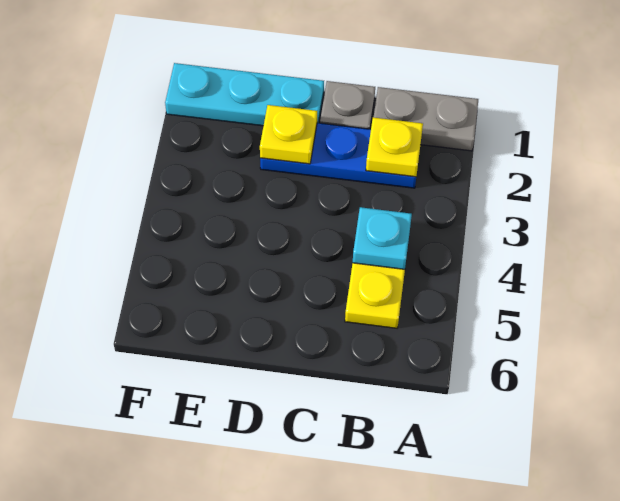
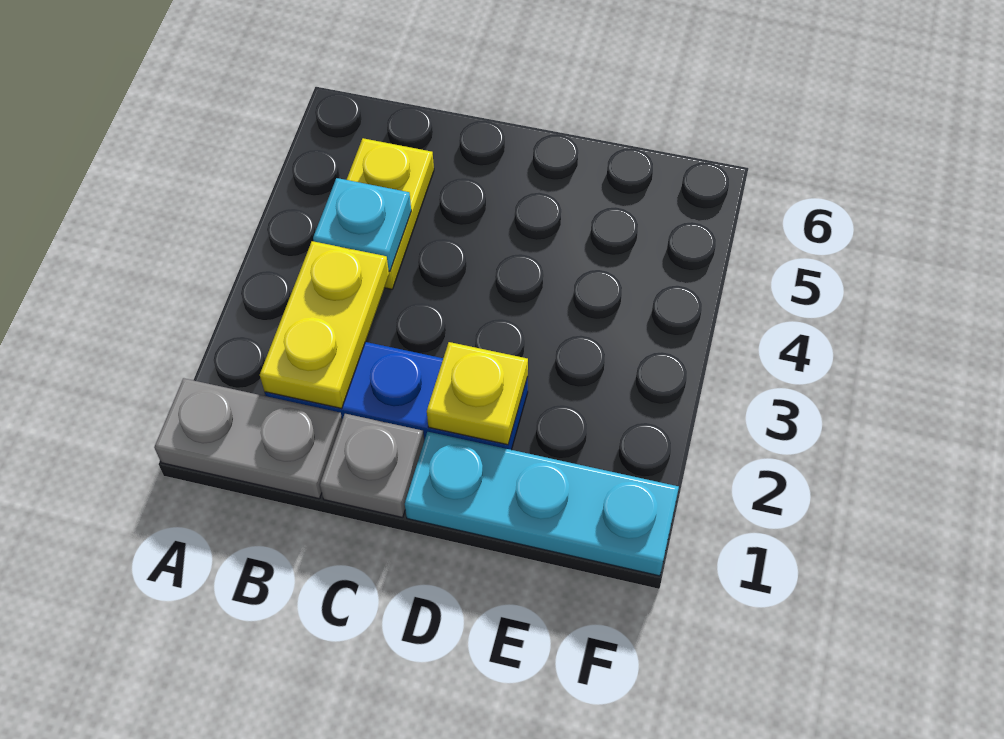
yellow plate B2 level 2 -> yellow plate B2:B3 level 2

